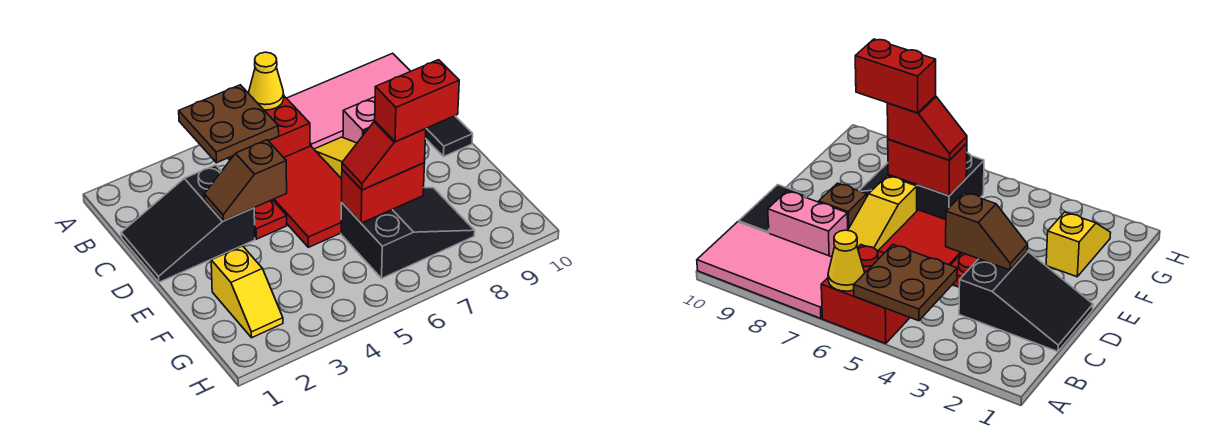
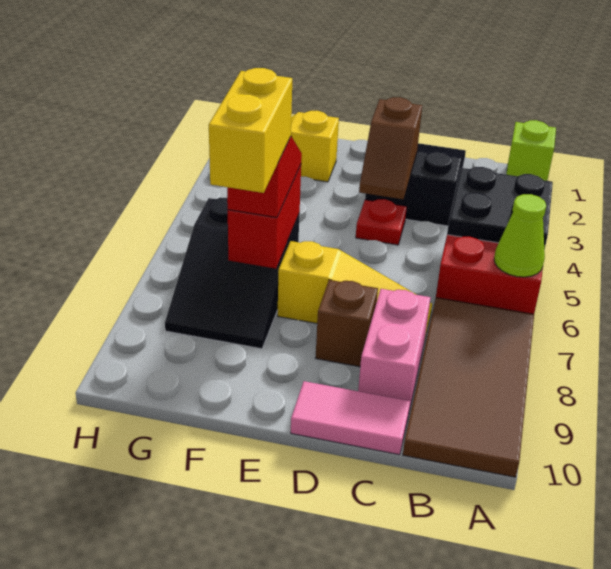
none -> lime brick A1 level 1
brown plate A4:B5 level 2 -> black plate A4:B5 level 2
yellow cone A6 level 2 -> lime cone A6 level 2
pink tile A7:B10 level 1 -> brown tile A7:B10 level 1
red tile C5:E6 level 1 -> none
black tile C10:D10 level 1 -> pink tile C10:D10 level 1
brown slope D3:D4 level 2 top 4 -> brown slope D3:D4 level 2 top 3
red brick F7:F8 level 4 -> yellow brick F7:F8 level 4

